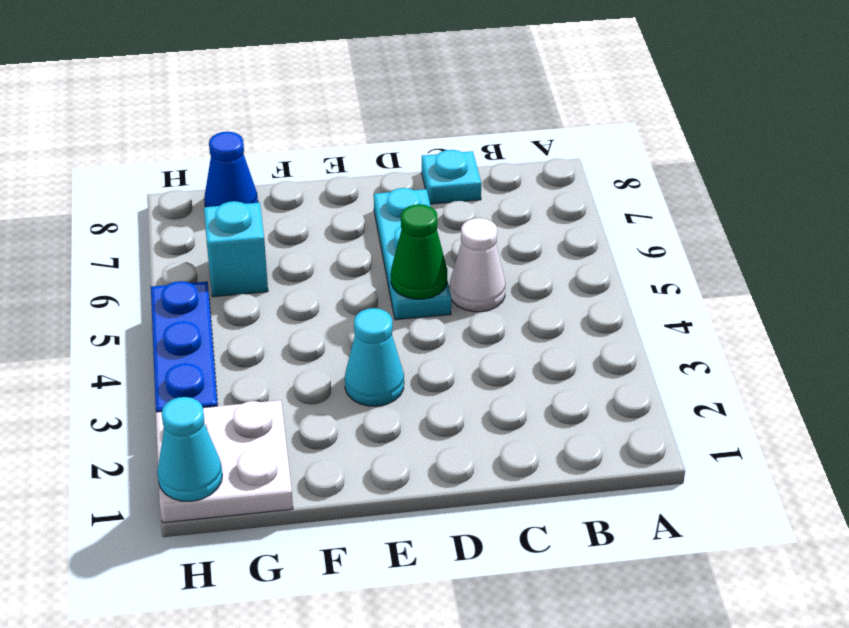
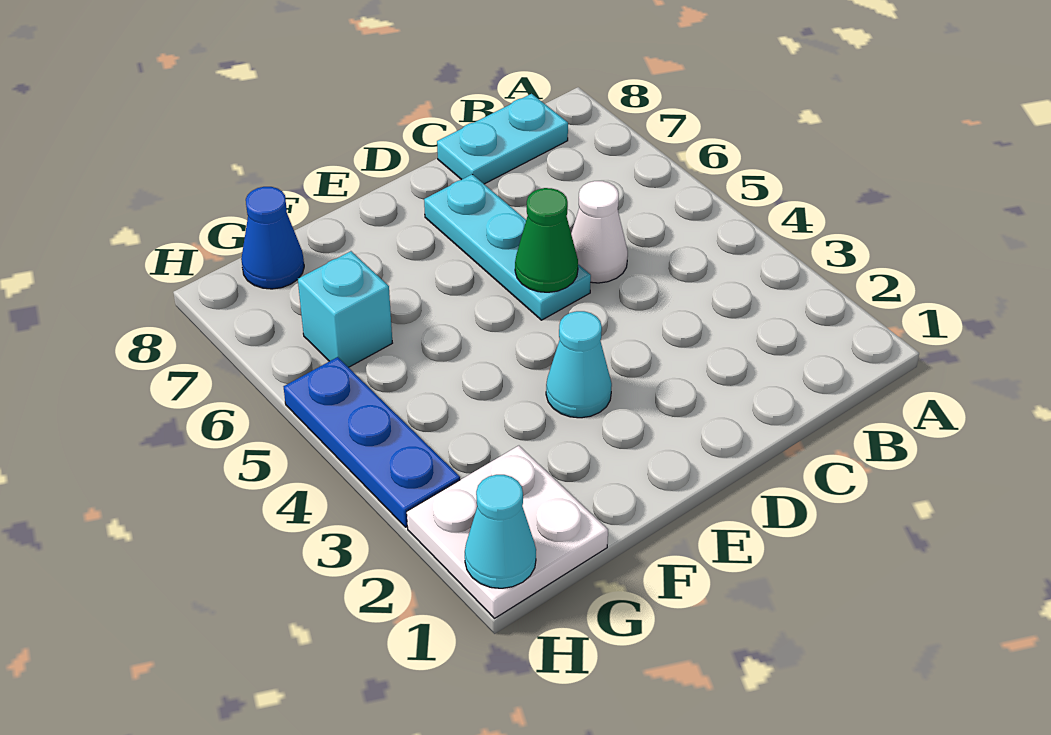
cyan plate C8 level 1 -> cyan plate B8:C8 level 1

